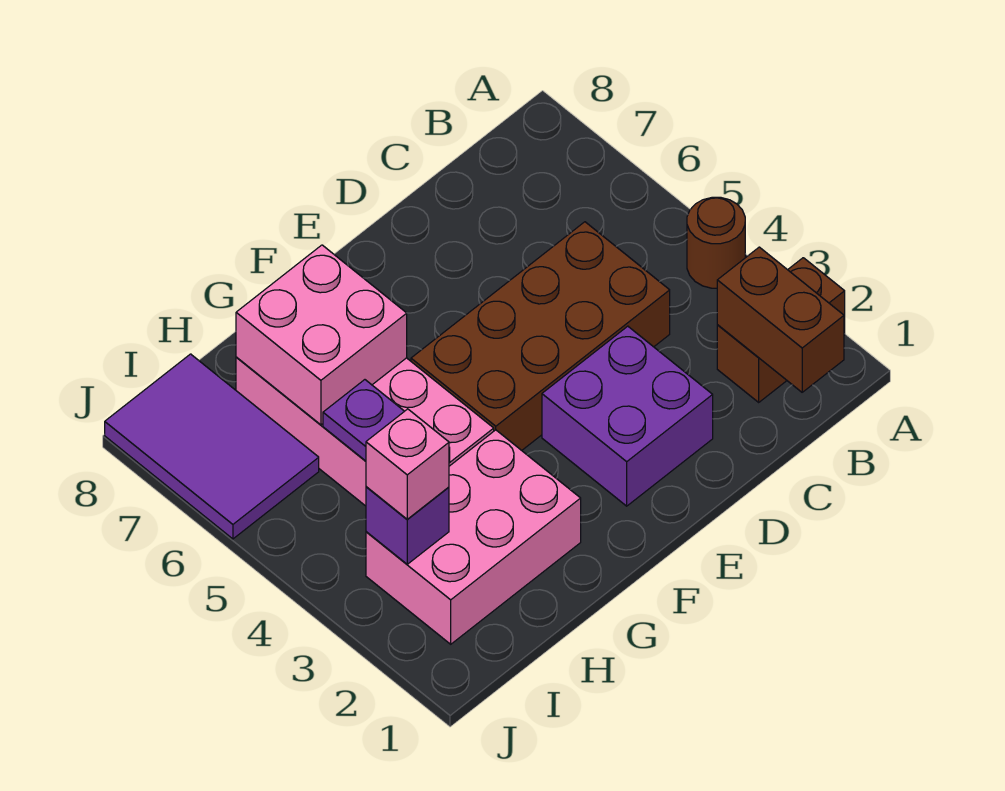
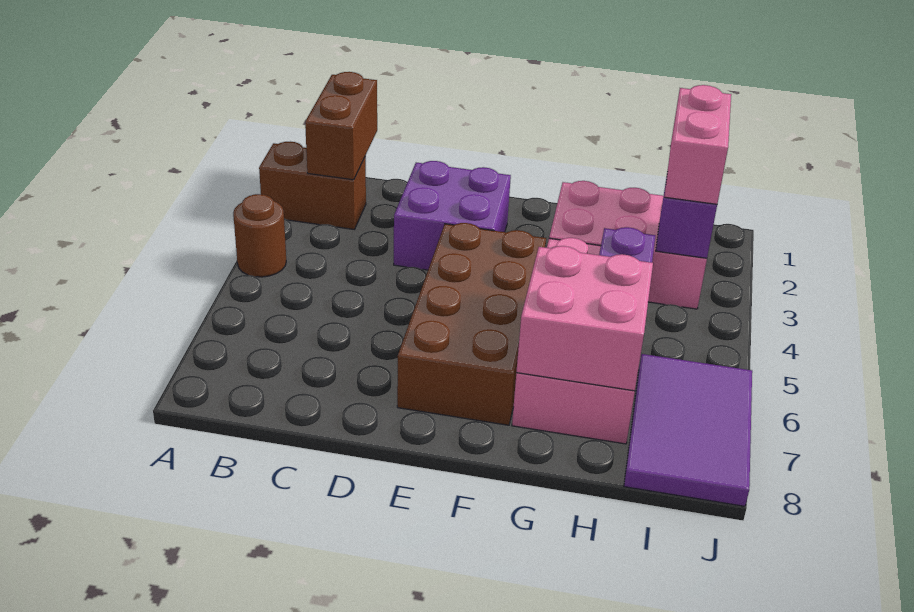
brown brick C4:F5 level 1 -> brown brick E4:F7 level 1
pink brick I3 level 3 -> pink brick I2:I3 level 3

